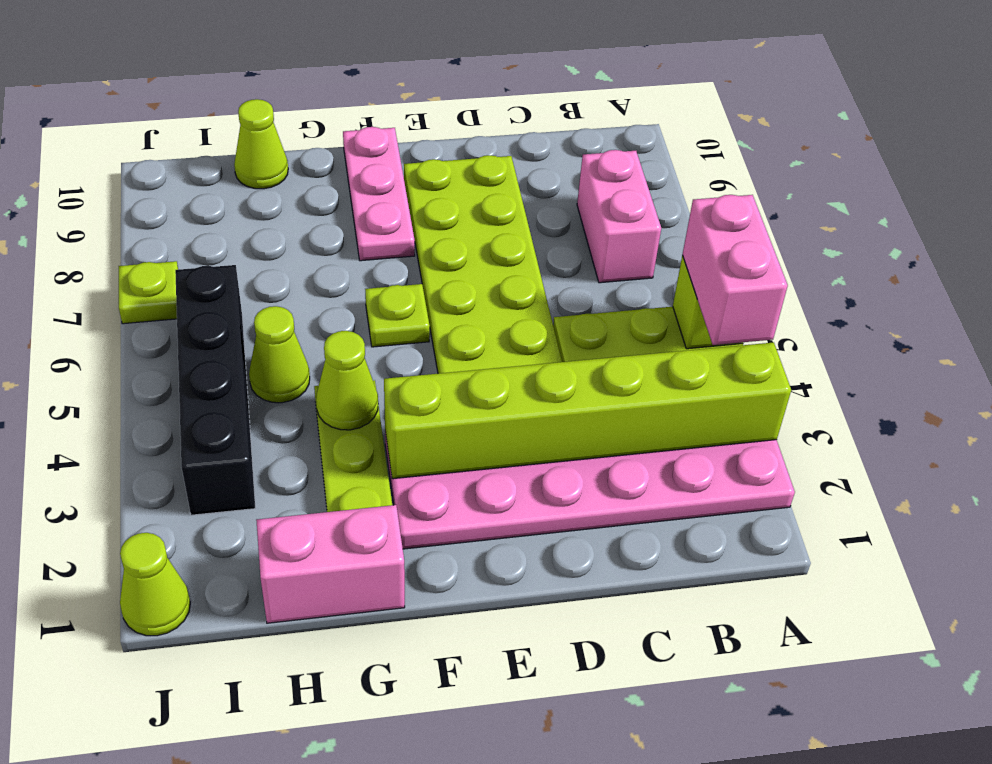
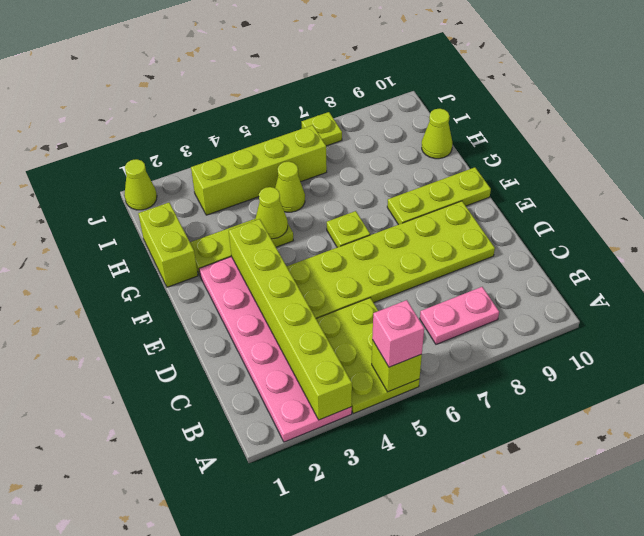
pink brick A4:A5 level 3 -> pink brick A5 level 3
pink brick B7:B8 level 1 -> pink plate B7:B8 level 1
pink plate F8:F10 level 1 -> lime plate F8:F10 level 1
pink brick G1:H1 level 1 -> lime brick G1:H1 level 1
black brick I3:I6 level 1 -> lime brick I3:I6 level 1

